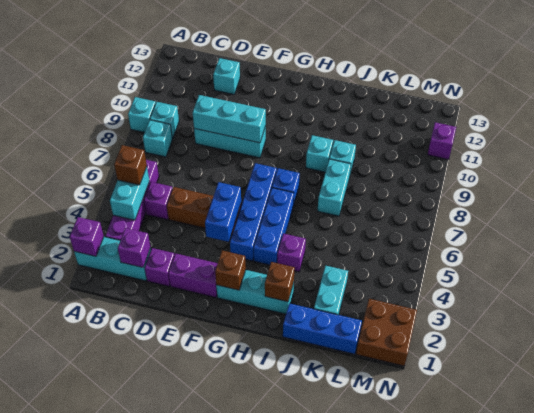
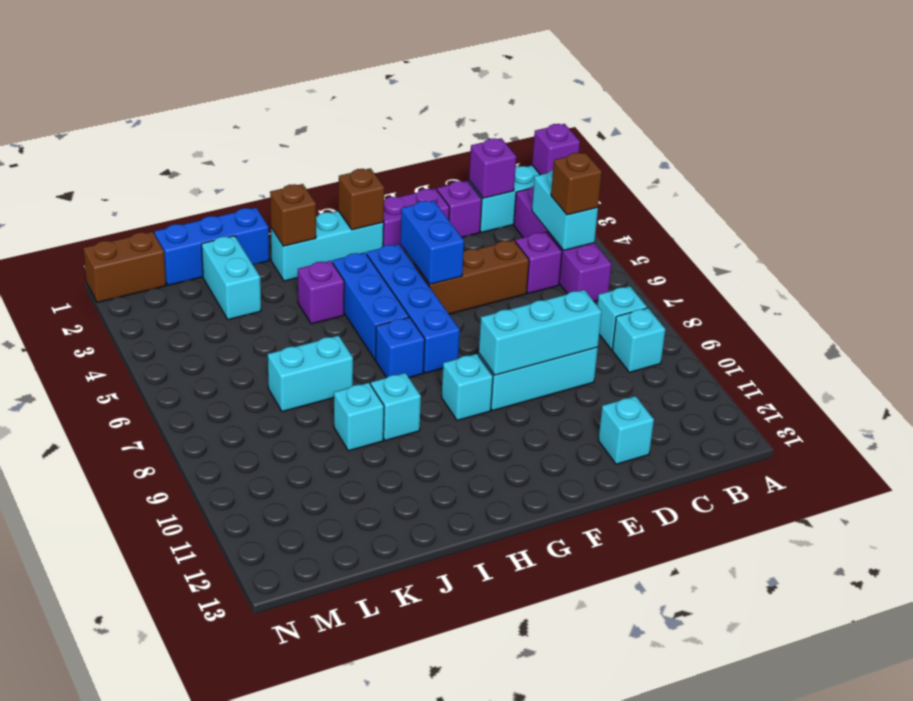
cyan brick A9 level 1 -> cyan brick G9 level 1
cyan brick J7:J8 level 1 -> cyan brick J7:K7 level 1
brown brick M1:N2 level 1 -> brown brick M1:N1 level 1
purple brick N11 level 1 -> none

